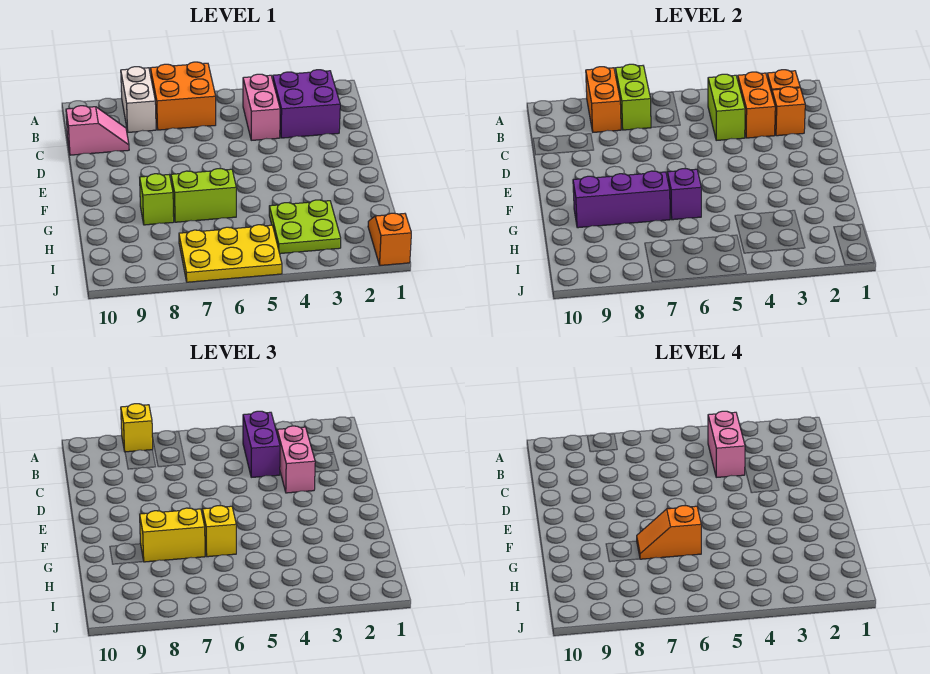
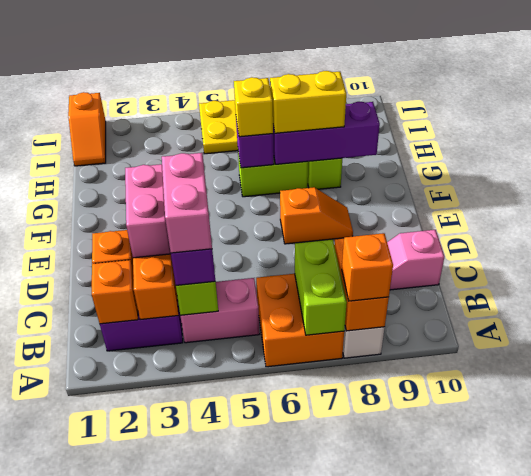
yellow brick A8 level 3 -> orange brick A8 level 3
pink brick B4:C4 level 1 -> pink brick B4:B5 level 1
orange slope G6:G7 level 4 top 6 -> orange slope E7:E8 level 1 top 7
lime plate H3:I4 level 1 -> none

